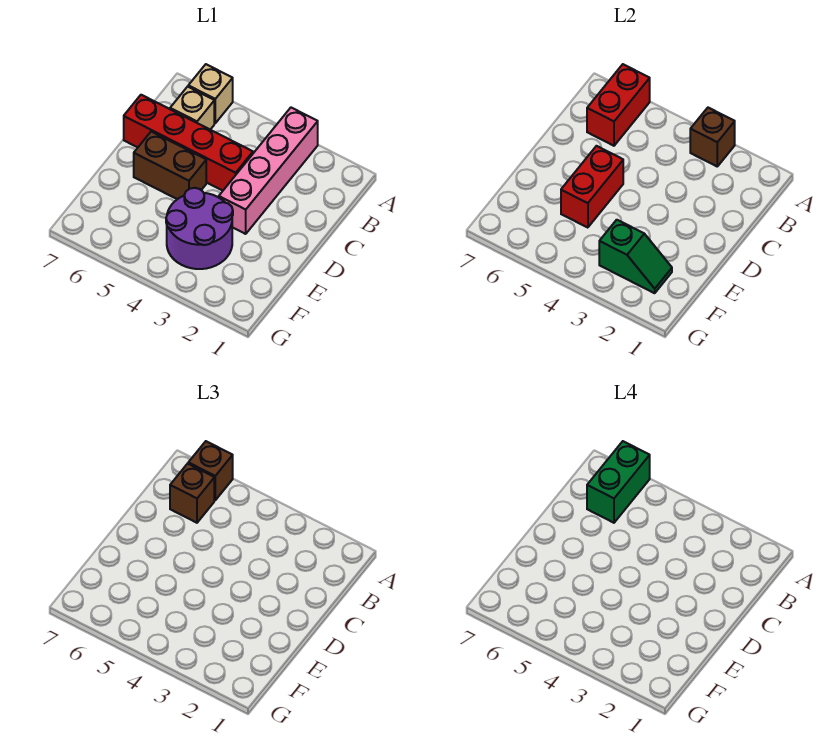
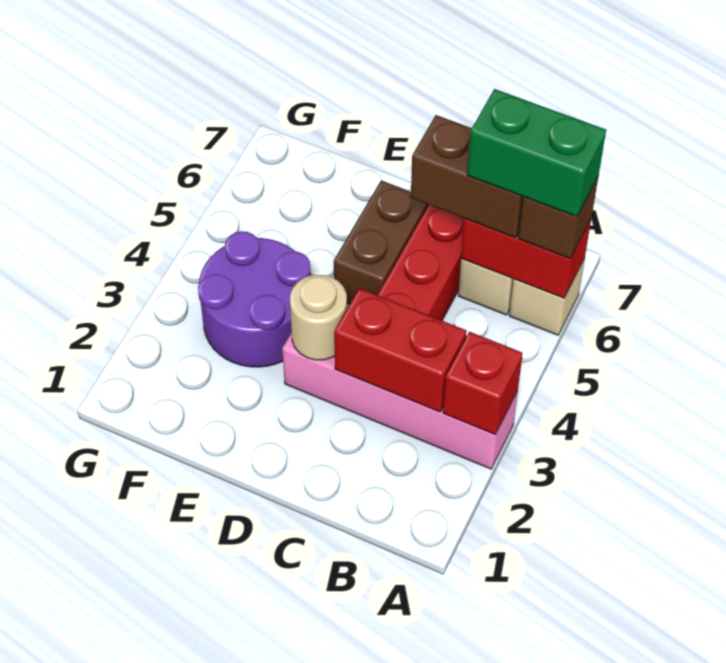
brown brick A3 level 2 -> red brick A3 level 2
brown brick B6 level 3 -> brown brick B6:C6 level 3
none -> tan round brick D3 level 2
red brick D5:E5 level 2 -> red brick B3:C3 level 2
green slope F2:F3 level 2 top 3 -> none

